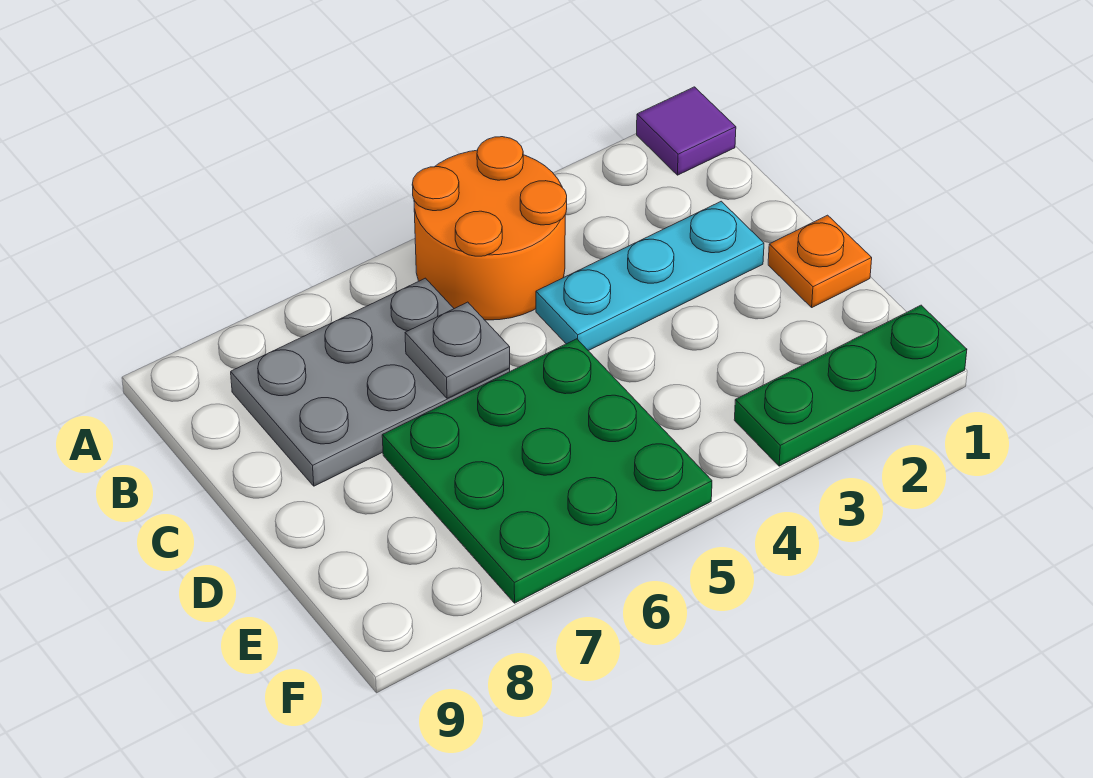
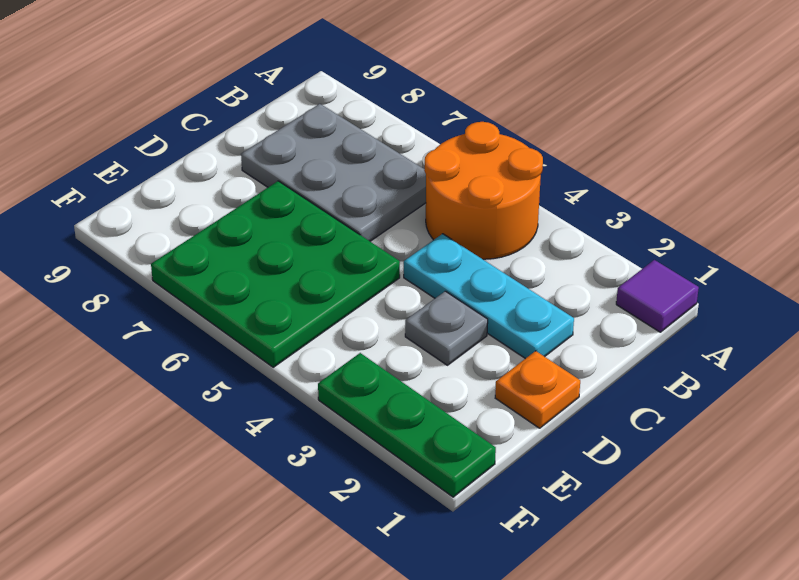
grey plate C6 level 2 -> grey plate D3 level 1

